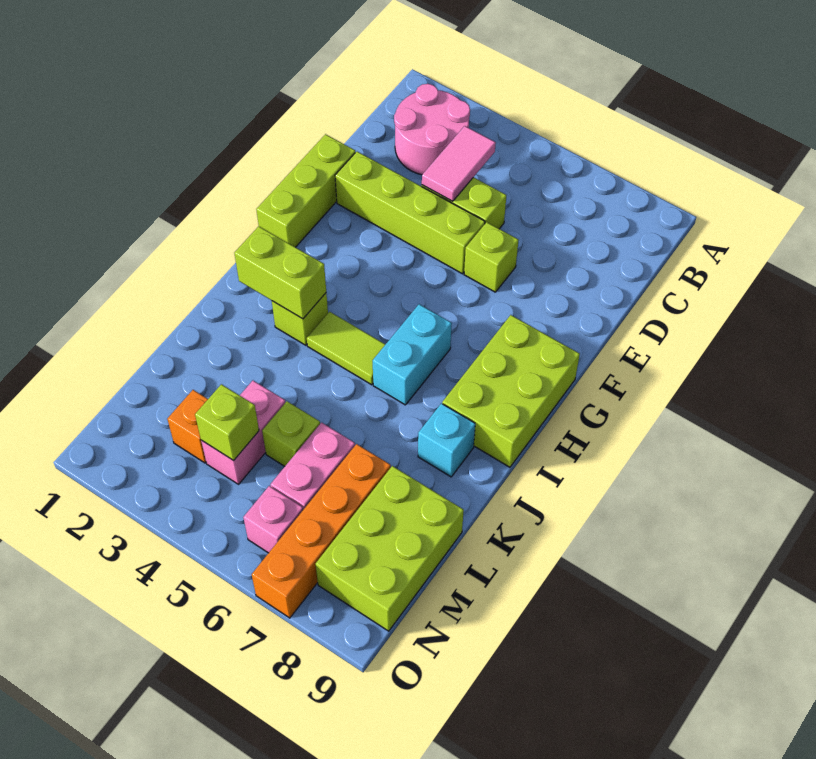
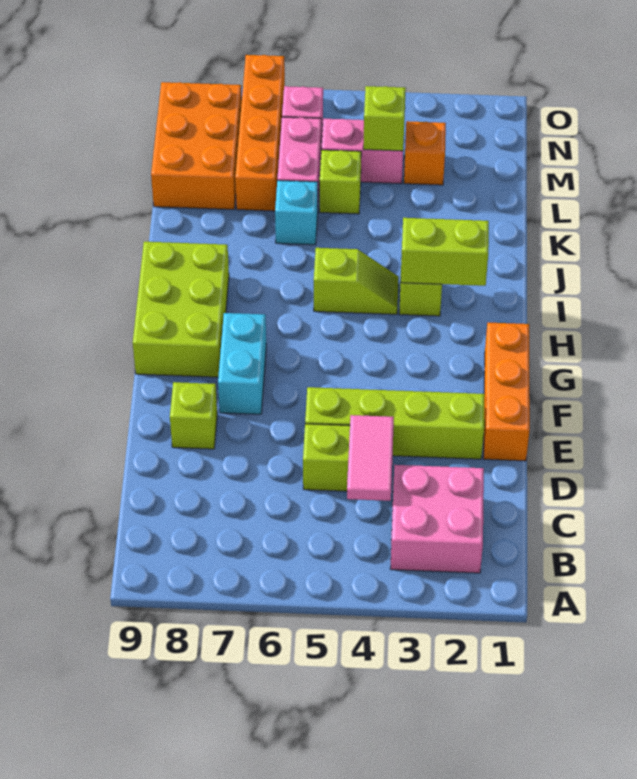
pink round brick B2:C3 level 1 -> pink brick B2:C3 level 1
lime brick E1:G1 level 1 -> orange brick E1:G1 level 1
lime brick E6 level 1 -> lime brick E8 level 1
cyan brick H6:I6 level 1 -> cyan brick F7:G7 level 1
lime tile I4:I5 level 1 -> lime slope I4:I5 level 1 top 5
cyan brick J8 level 1 -> cyan brick K6 level 1
pink brick L4:M4 level 1 -> pink brick M4:M5 level 1
lime brick L8:N9 level 1 -> orange brick L8:N9 level 1

